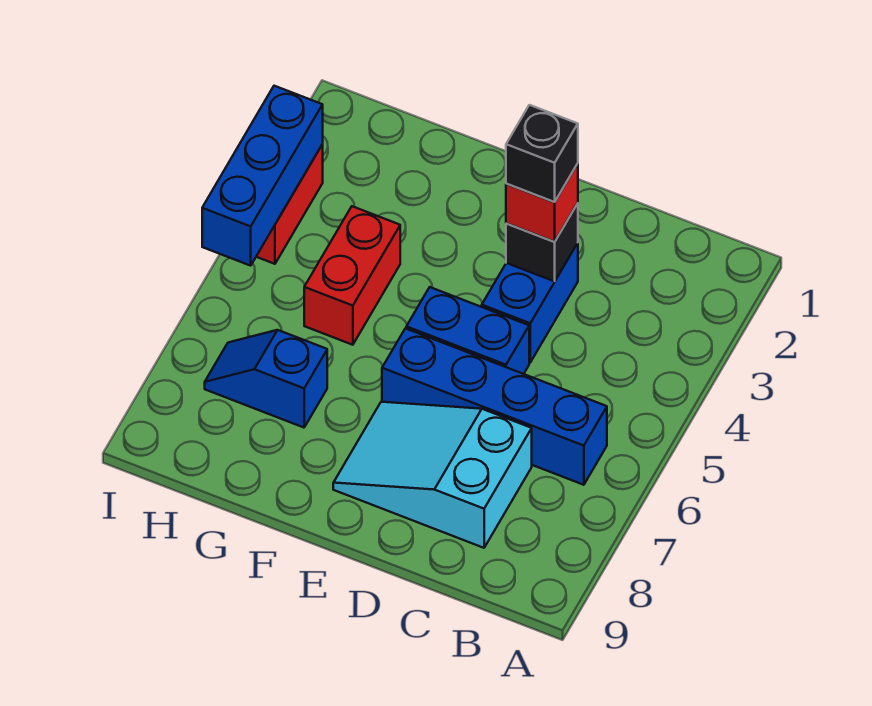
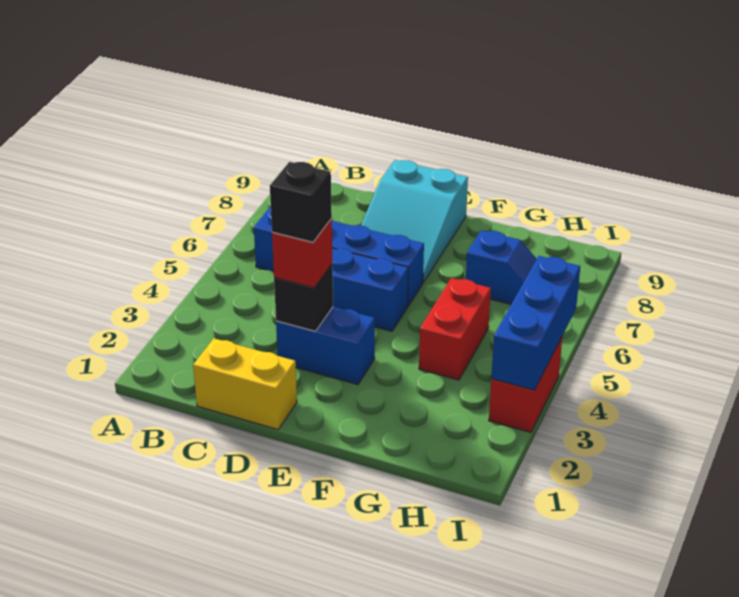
none -> yellow brick C1:D1 level 1
cyan slope C7:E8 level 1 top C -> cyan slope D7:E9 level 1 top 9
blue brick D3:D4 level 1 -> blue brick D3:E3 level 1

